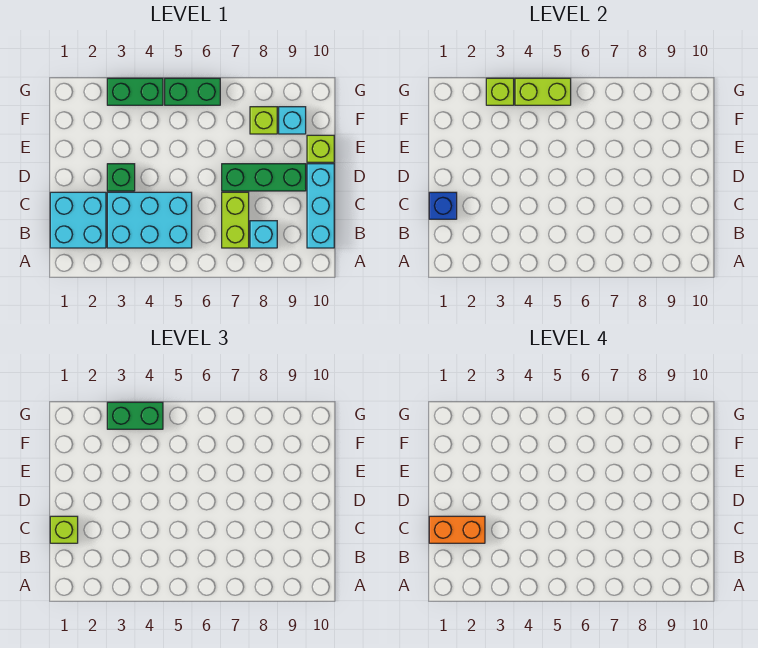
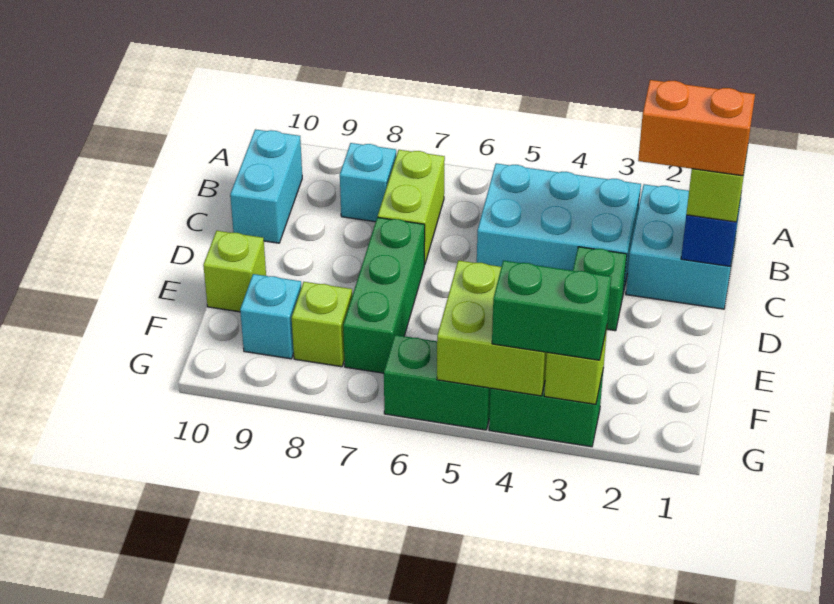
cyan brick B10:D10 level 1 -> cyan brick B10:C10 level 1
green brick D7:D9 level 1 -> green brick D7:F7 level 1
lime brick G4:G5 level 2 -> lime brick F4:G5 level 2

